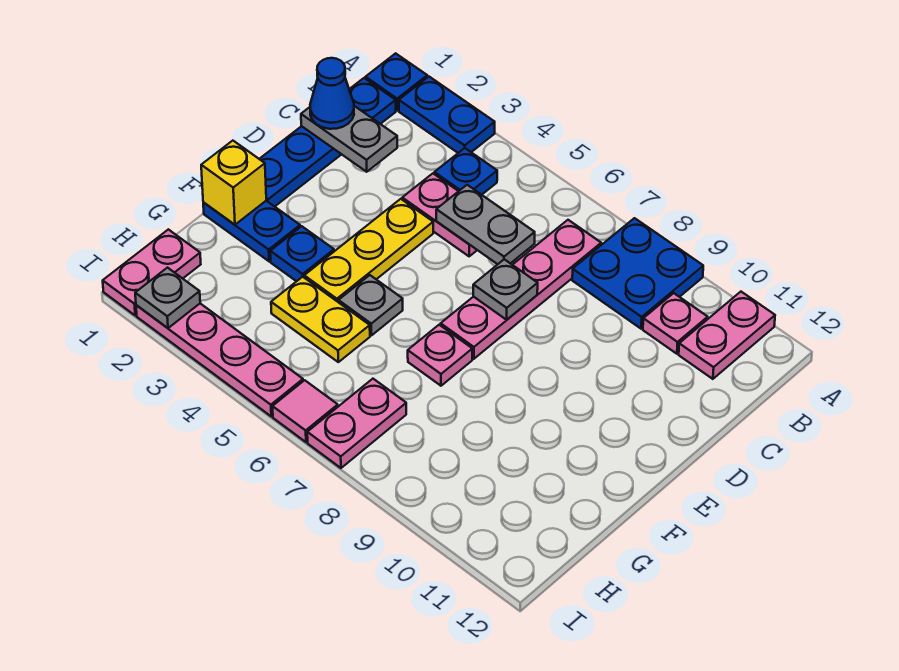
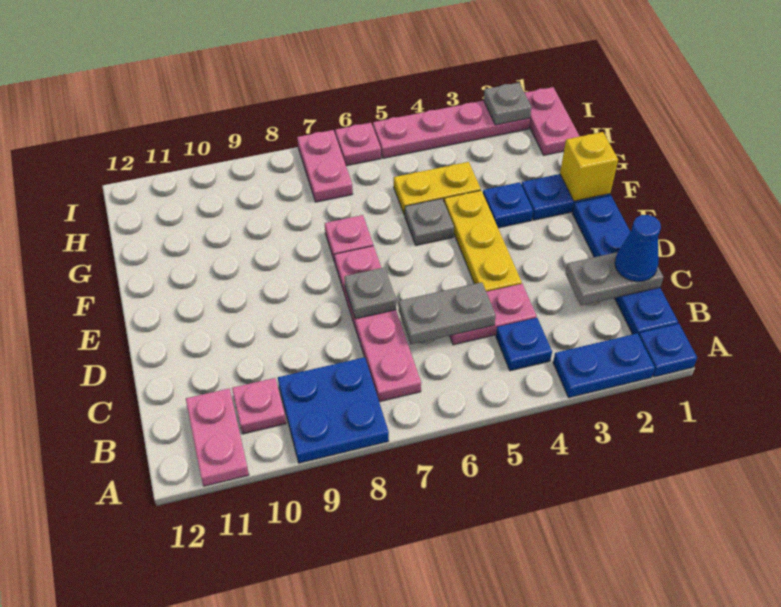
pink tile I6 level 1 -> pink plate I6 level 1

